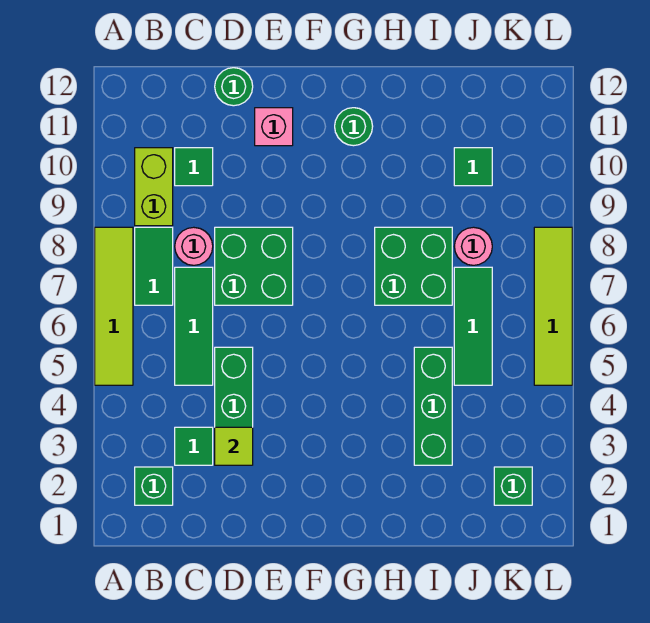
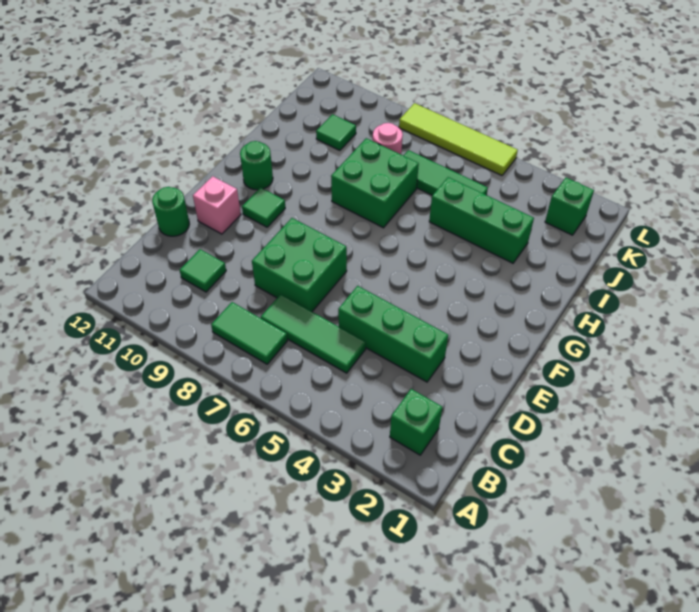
lime tile A5:A8 level 1 -> none
lime brick B9:B10 level 1 -> none
green tile C3 level 1 -> green tile F10 level 1
pink round brick C8 level 1 -> none
lime tile D3 level 2 -> none

